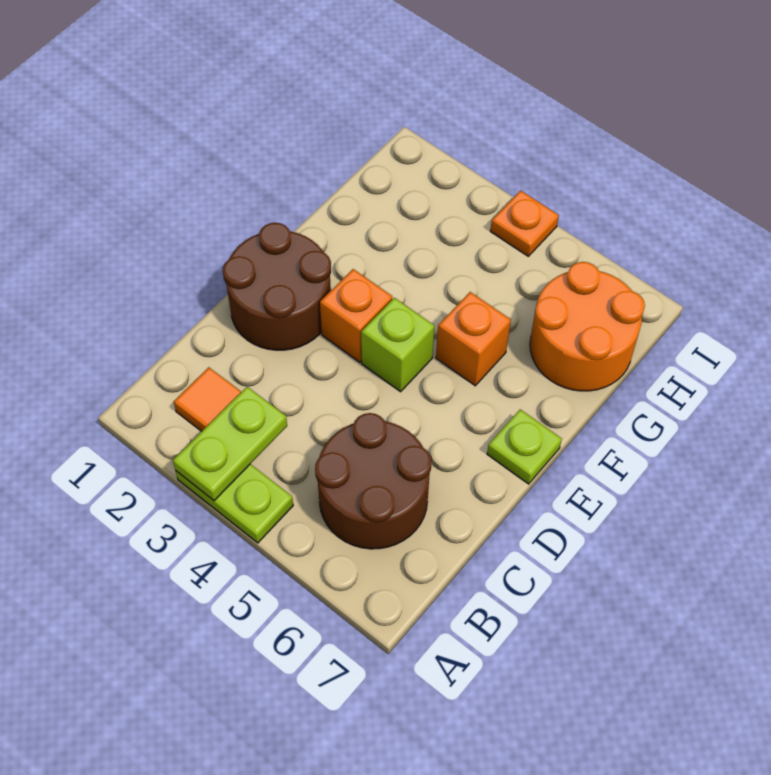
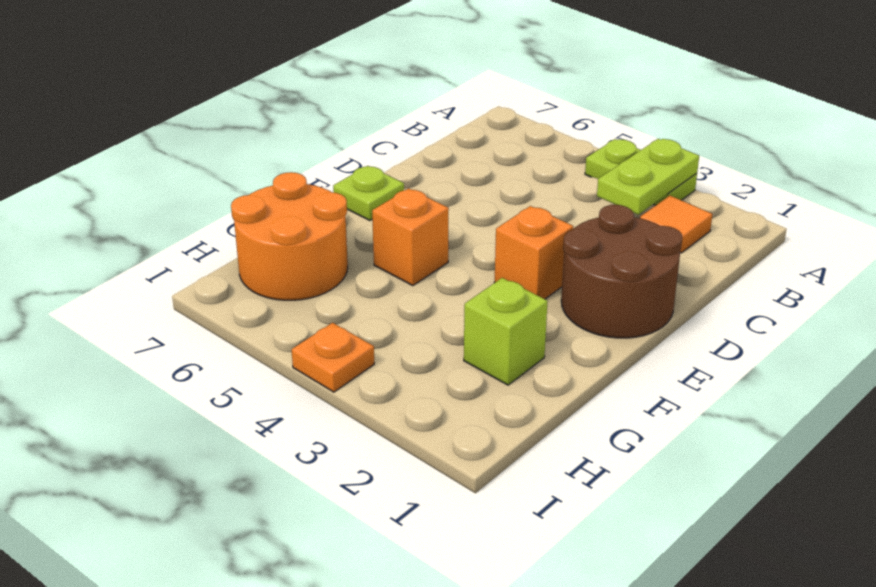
brown round brick B5:C6 level 1 -> none
lime brick E4 level 1 -> lime brick G2 level 1

